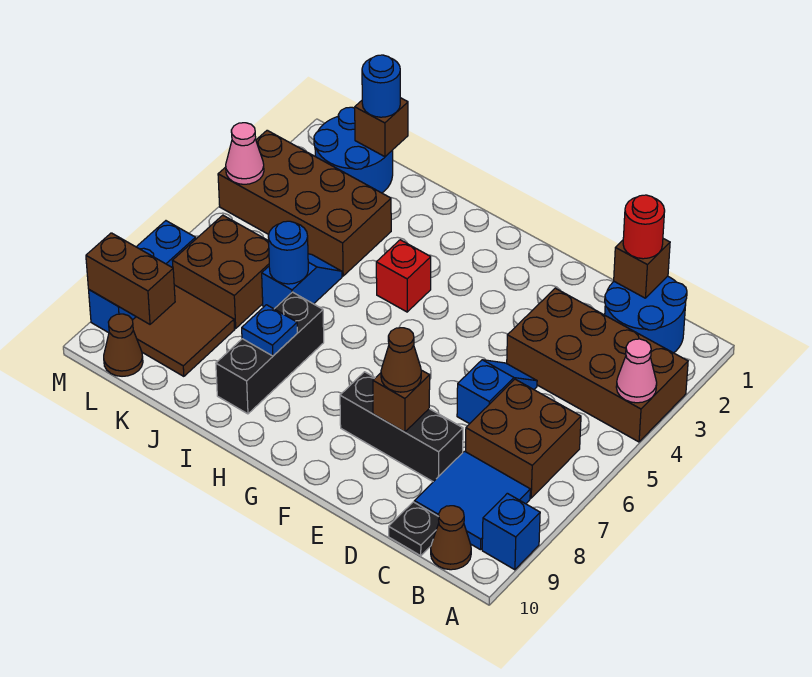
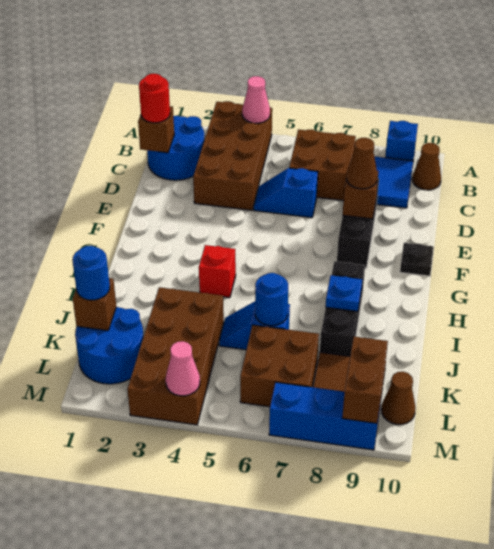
black plate C10 level 1 -> black plate F10 level 1
black brick I7:I9 level 1 -> black brick H8:J8 level 1

